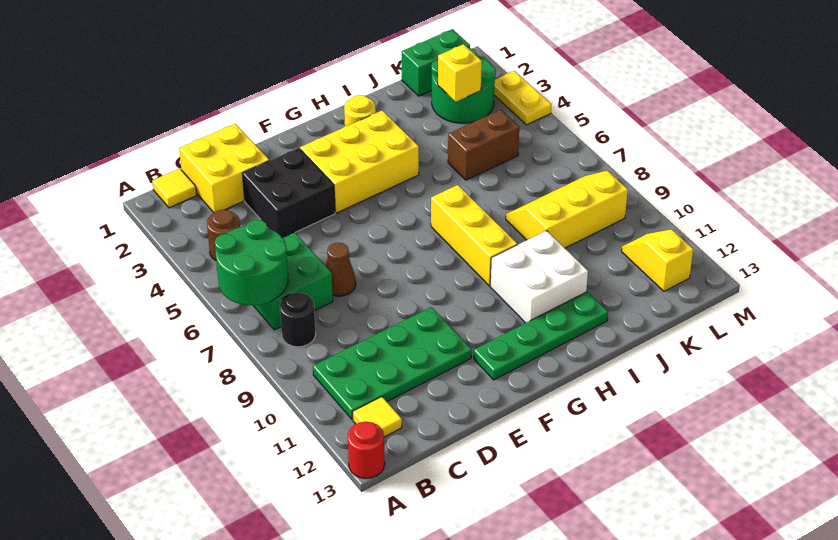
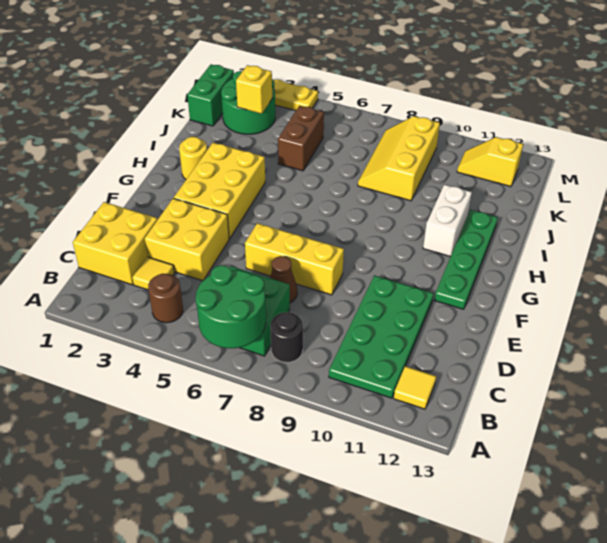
red round brick A13 level 1 -> none
yellow tile B1 level 1 -> yellow tile C3 level 1
black brick D3:E4 level 1 -> yellow brick D3:E4 level 1
yellow brick H7:H9 level 1 -> yellow brick E6:E8 level 1
white brick H10:I11 level 1 -> white brick H11:I11 level 1

